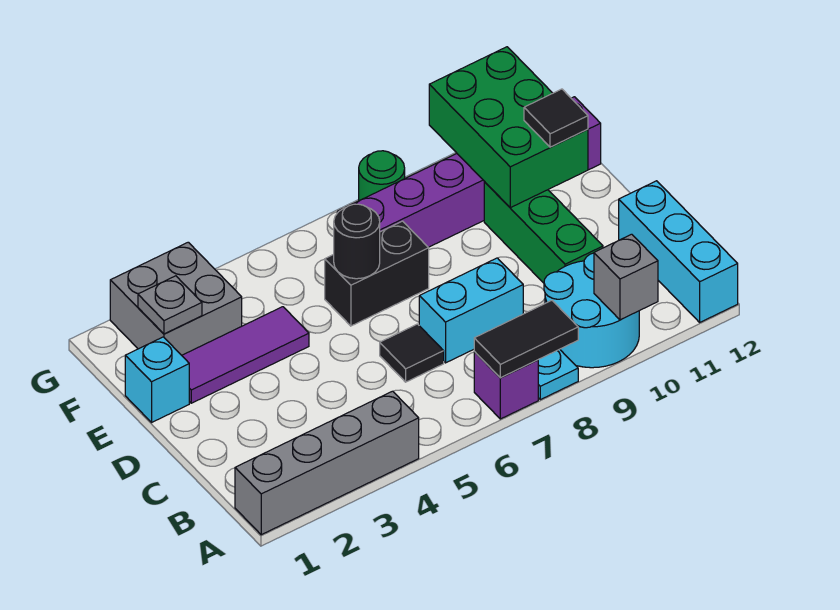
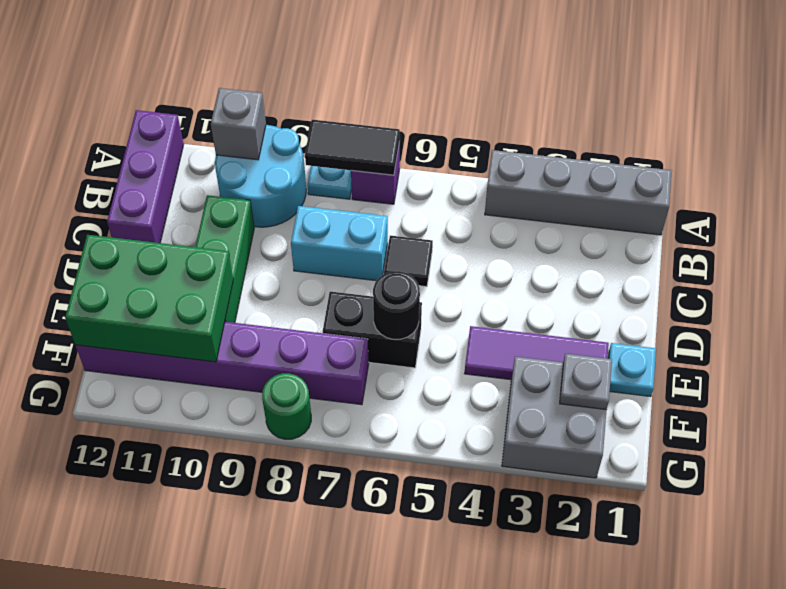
cyan brick A12:C12 level 1 -> purple brick A12:C12 level 1
cyan brick E1 level 1 -> cyan plate E1 level 1
green brick E10:G11 level 2 -> green brick E10:F12 level 2
black tile E11 level 3 -> none

